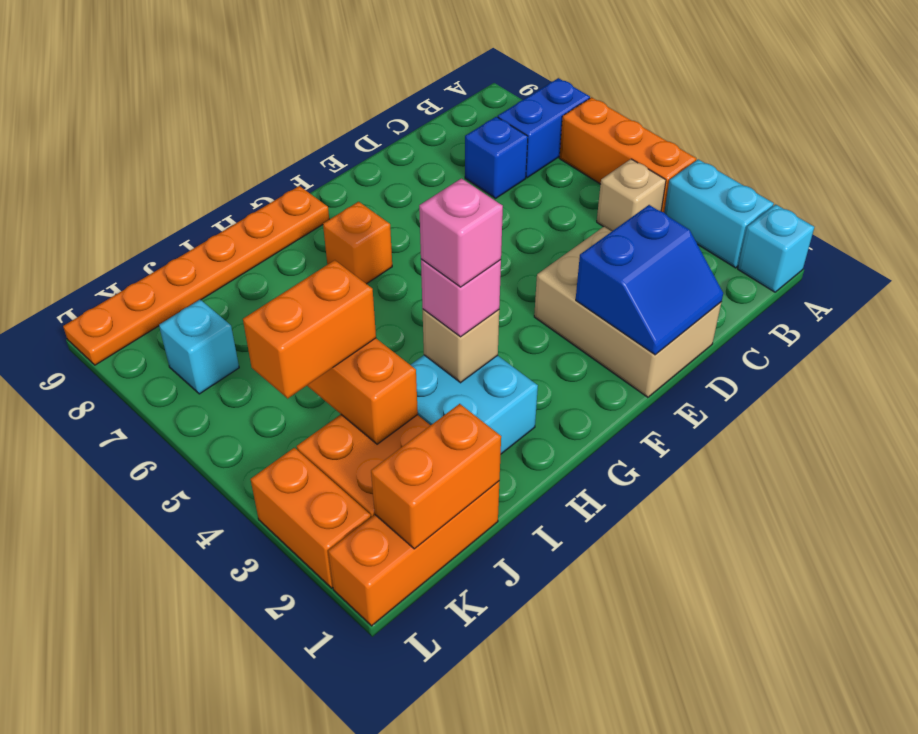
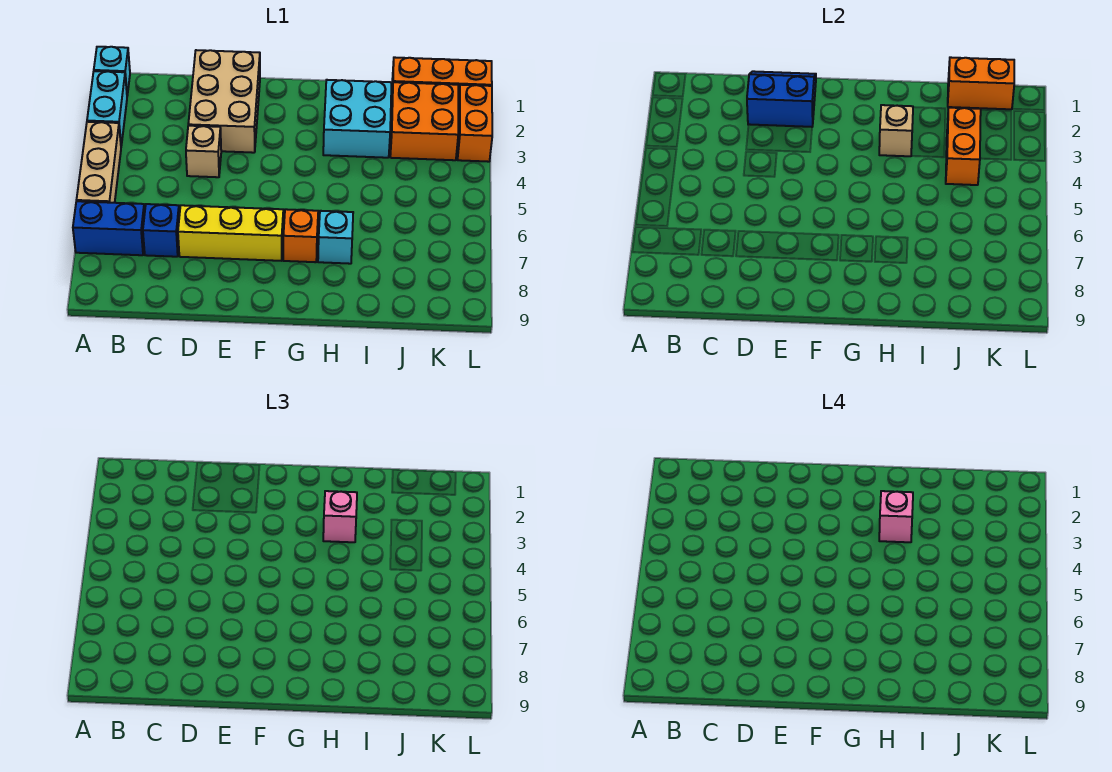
orange brick A4:A6 level 1 -> tan brick A4:A6 level 1
tan brick B4 level 1 -> tan brick D4 level 1
none -> yellow brick D7:F7 level 1
orange plate G9:L9 level 1 -> none
orange brick J4:K4 level 3 -> none
cyan brick K7 level 1 -> cyan brick H7 level 1

